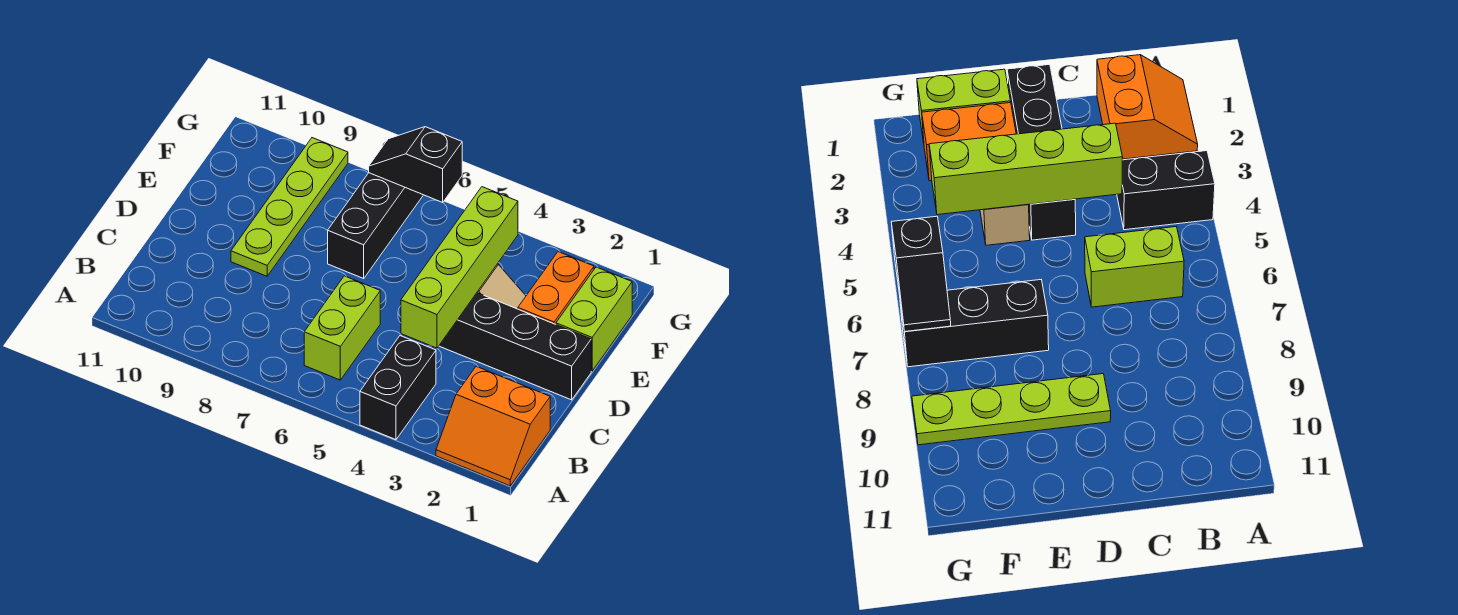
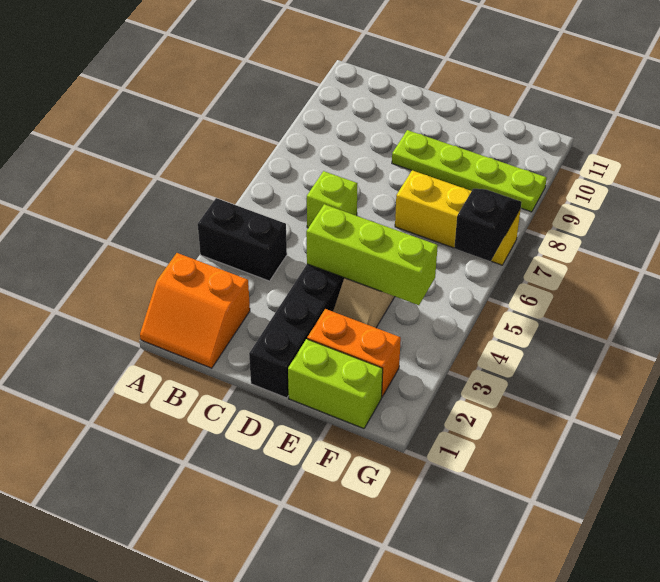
orange slope A1:B2 level 1 top B -> orange slope A1:B2 level 1 top 2
lime brick B6:C6 level 1 -> lime brick C6 level 1
lime brick C4:F4 level 2 -> lime brick D4:F4 level 2
black brick E7:G7 level 1 -> yellow brick E7:G7 level 1

